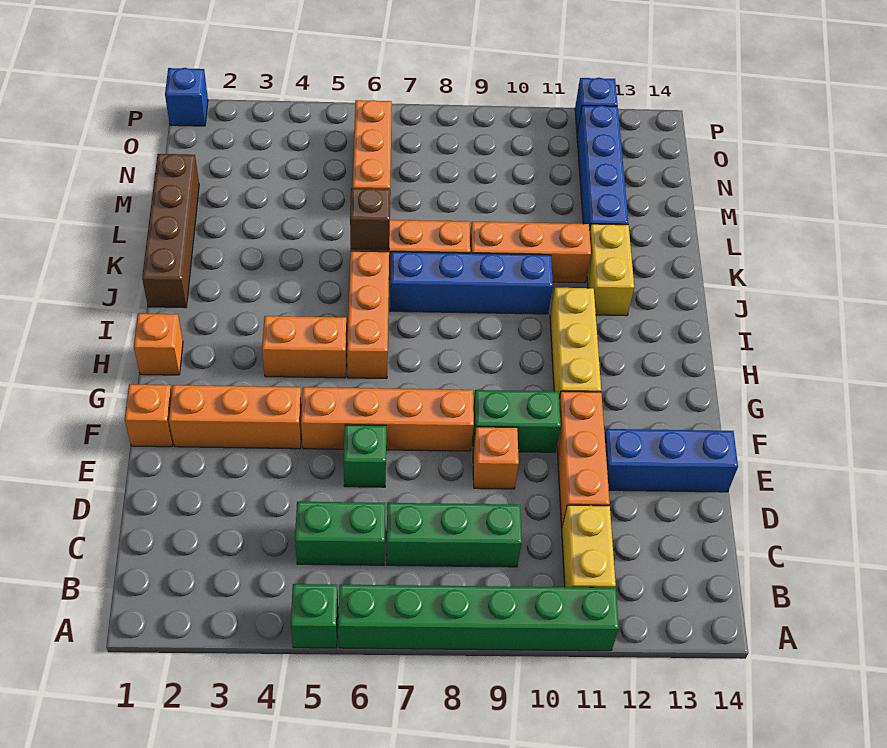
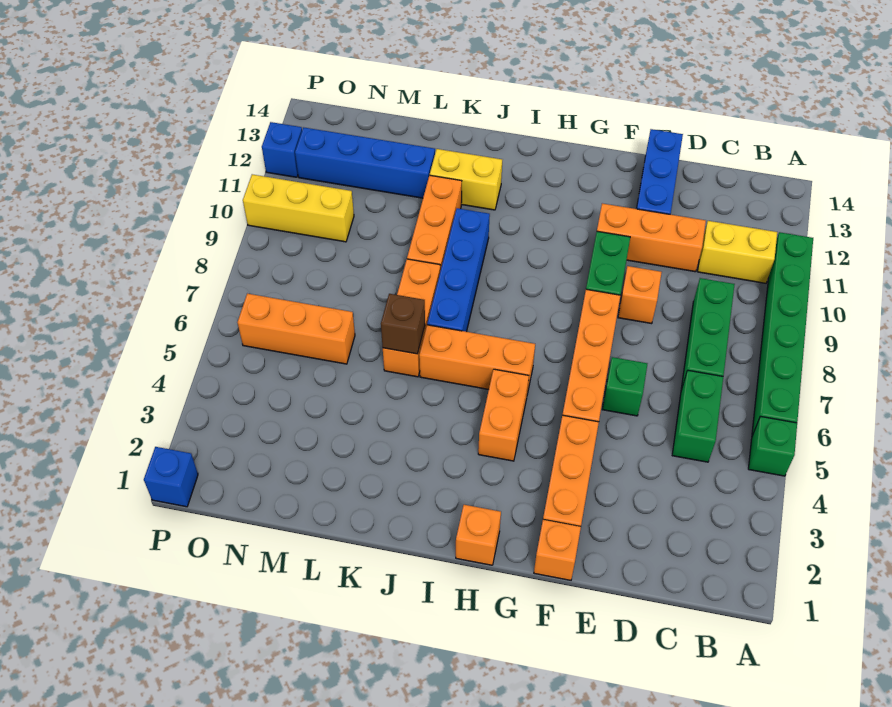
yellow brick G11:I11 level 1 -> yellow brick N10:P10 level 1
brown brick J1:M1 level 1 -> none

